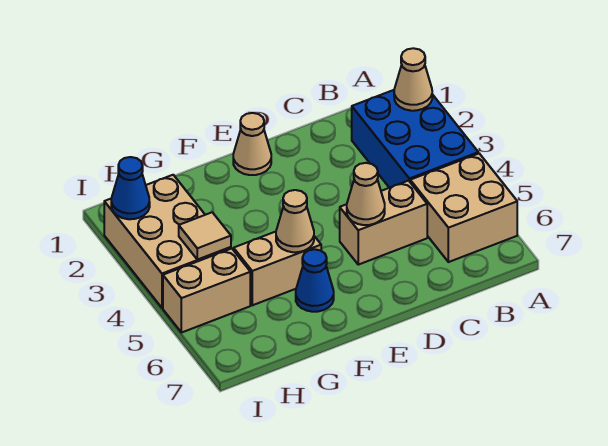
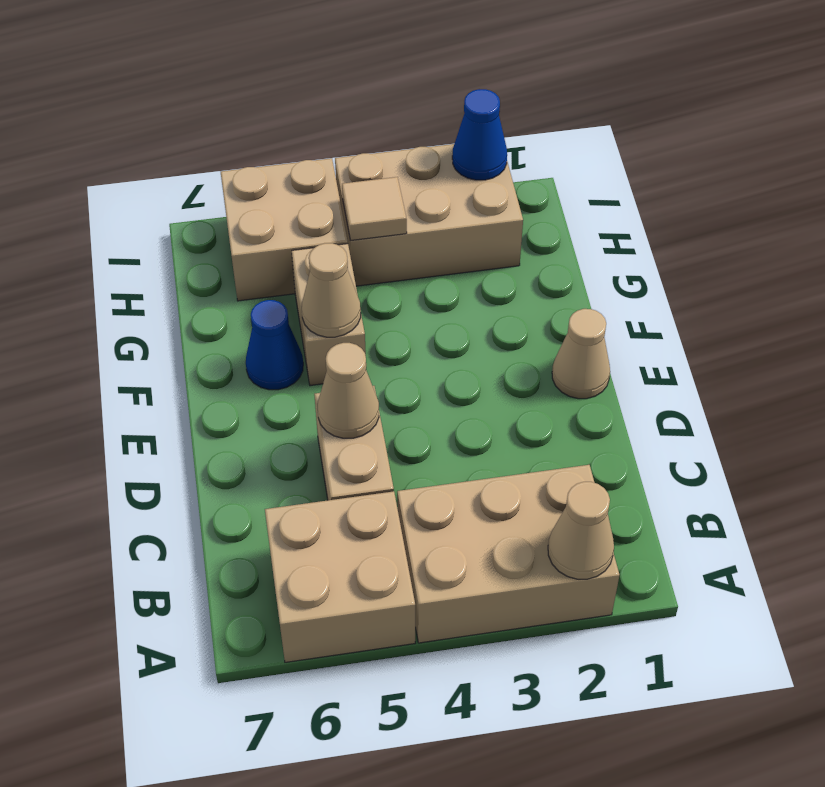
blue brick A2:B4 level 1 -> tan brick A2:B4 level 1
tan brick H5:I5 level 1 -> tan brick H5:I6 level 1

